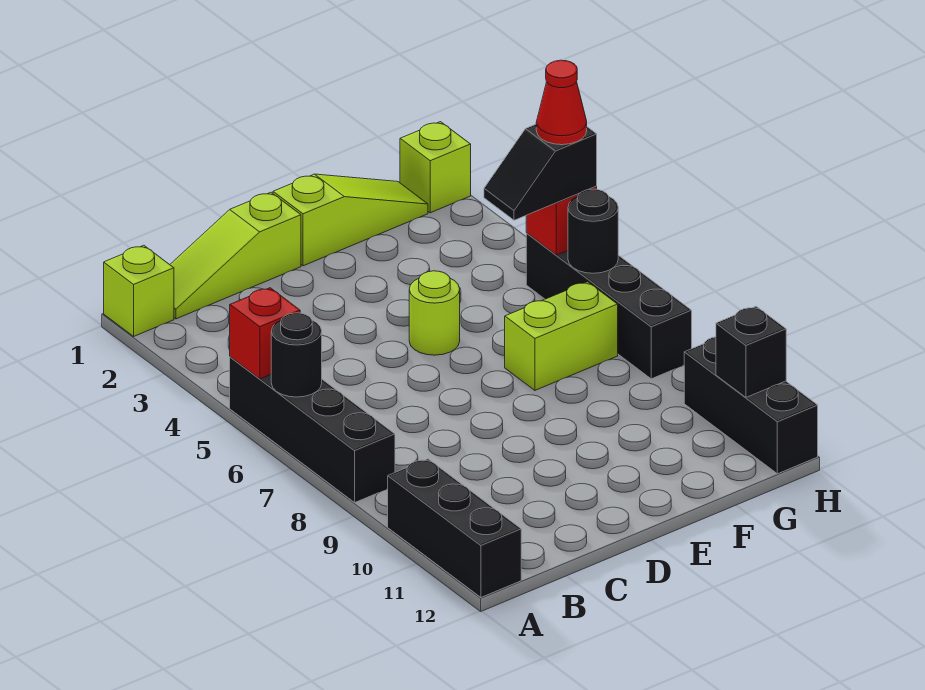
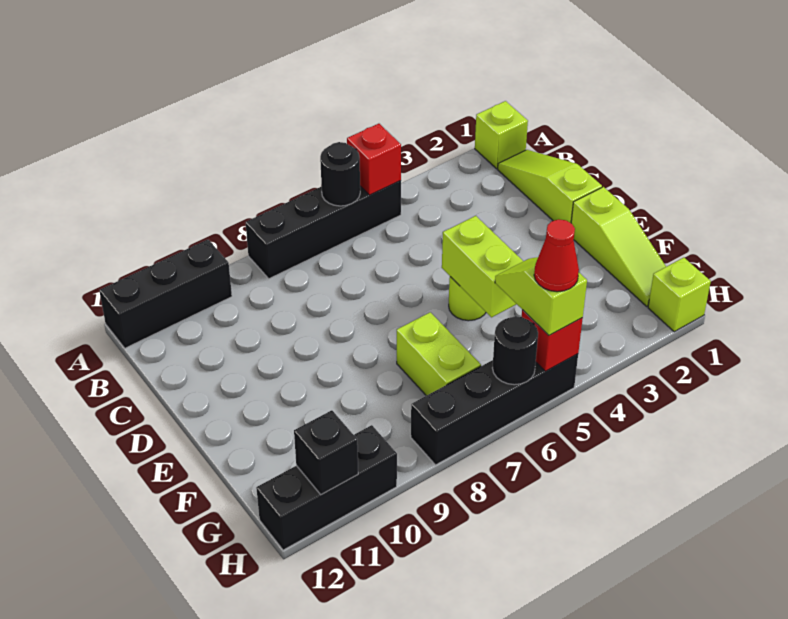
none -> lime brick E5:F5 level 2
black slope G5:H5 level 3 top H -> lime slope G5:H5 level 3 top H

